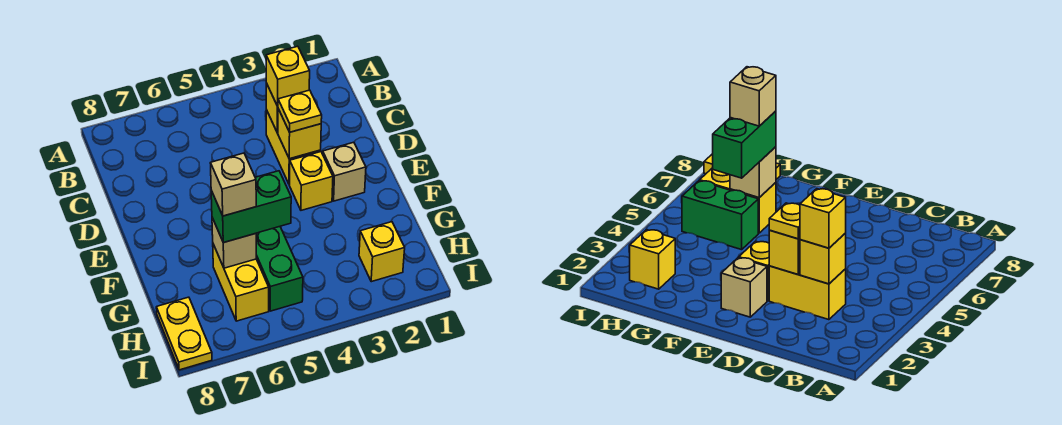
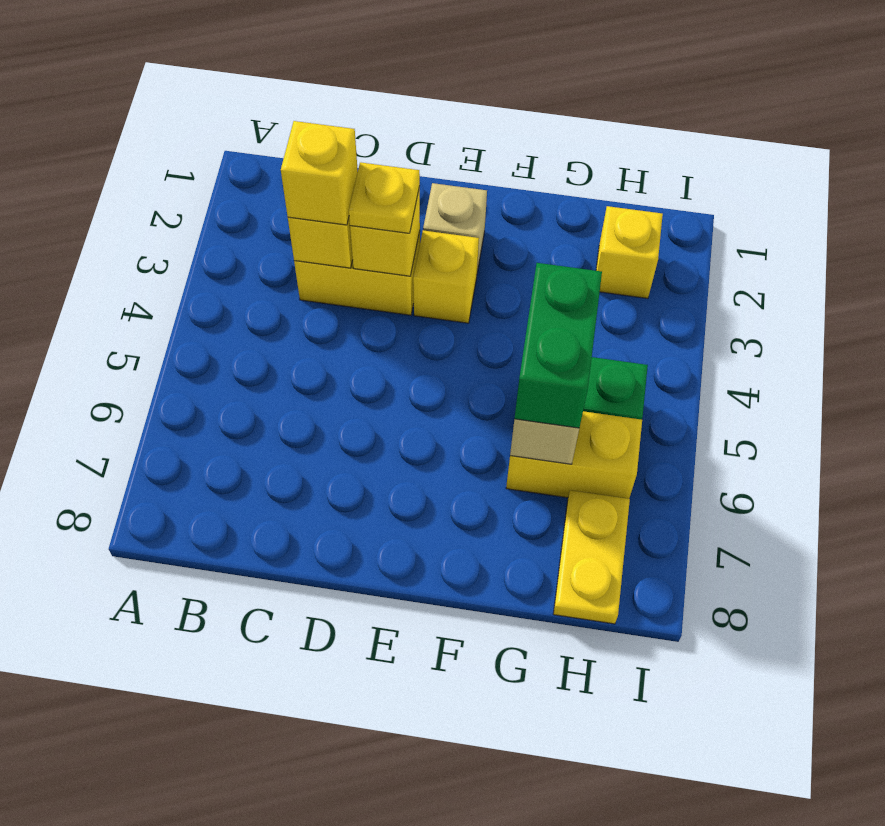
tan brick G6 level 4 -> none
yellow plate H8:I8 level 1 -> yellow plate H7:H8 level 1

